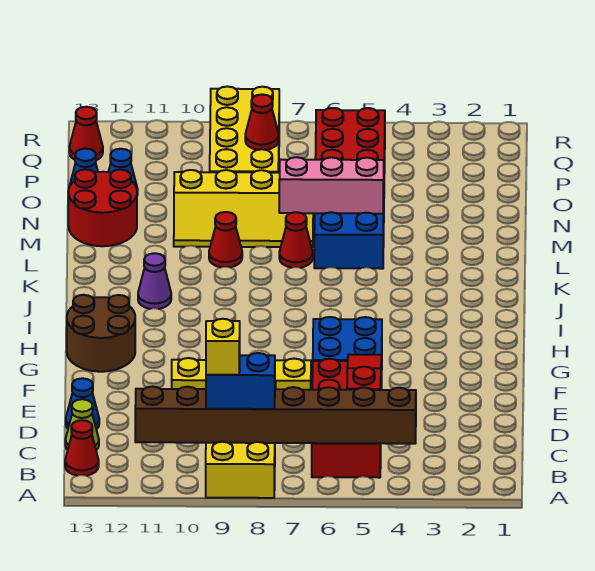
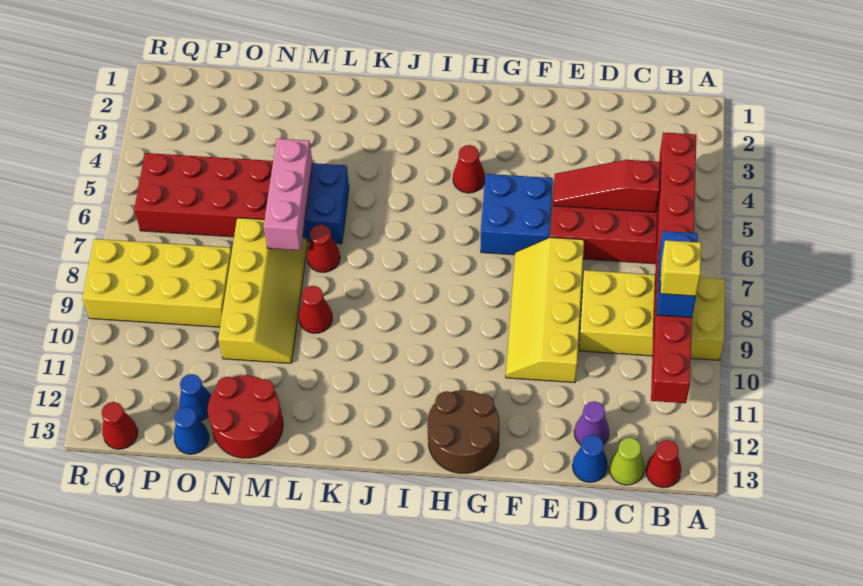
brown brick B4:B11 level 2 -> red brick B4:B11 level 2
purple cone J11 level 1 -> purple cone D12 level 1
red cone P8 level 2 -> red cone H4 level 1

